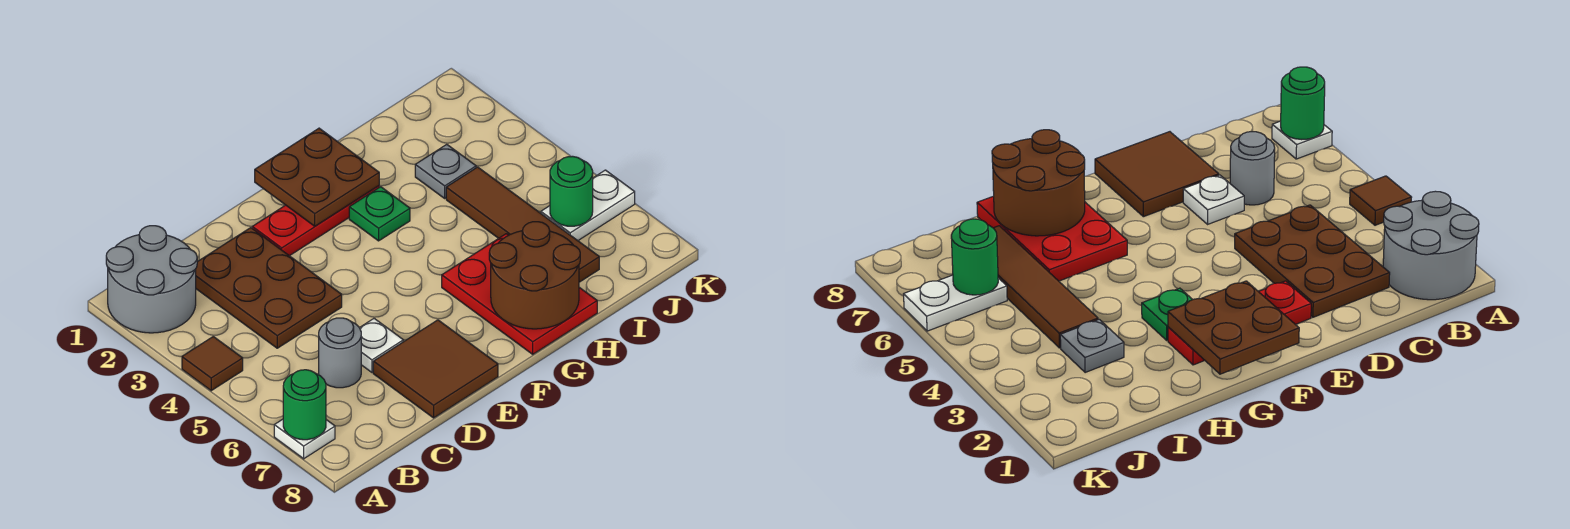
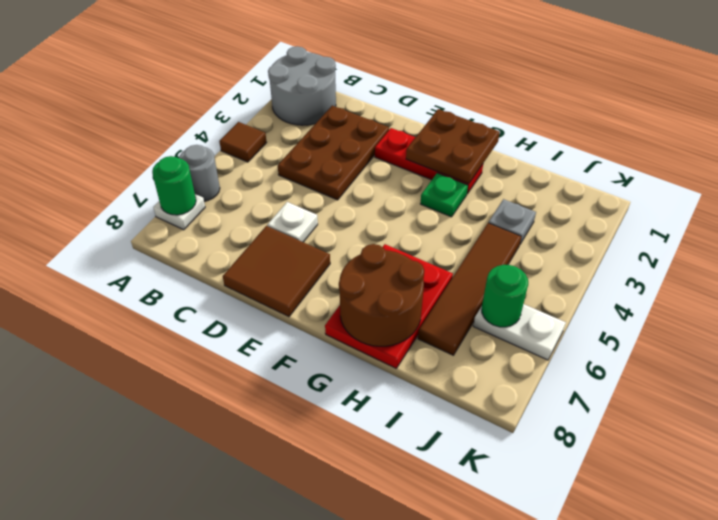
grey round brick C6 level 1 -> grey round brick A6 level 1

